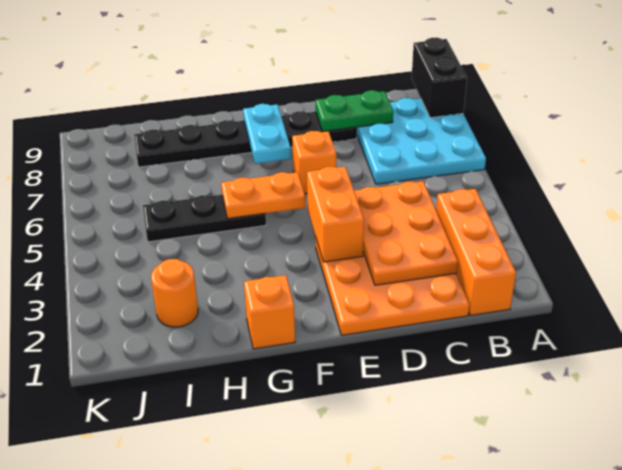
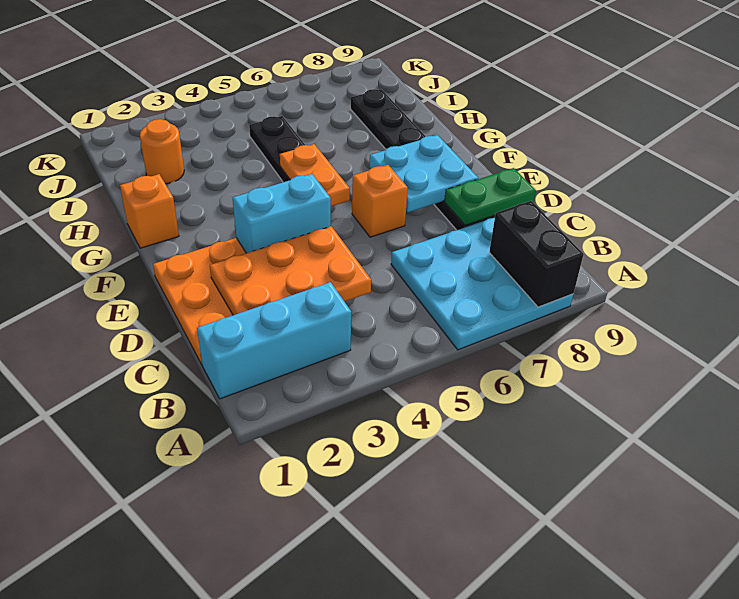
black brick A8:A9 level 2 -> black brick A8:B8 level 2
orange brick B1:B3 level 1 -> cyan brick B1:B3 level 1
green plate C8:D8 level 2 -> green plate D8:D9 level 2
orange brick E3:E4 level 2 -> cyan brick E3:E4 level 2
cyan plate F7:F8 level 2 -> cyan plate E7:F8 level 2

